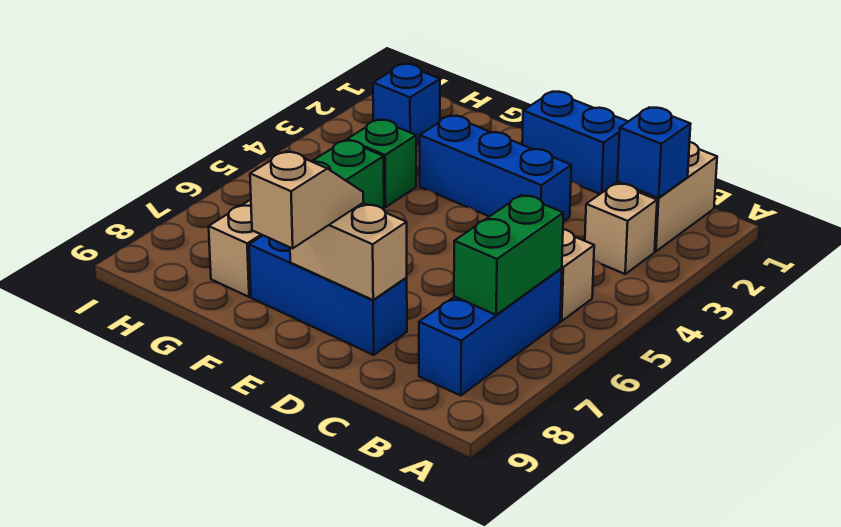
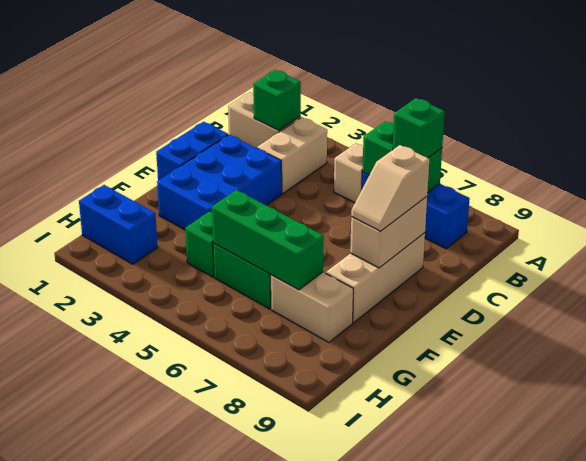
blue brick B2 level 2 -> green brick B2 level 2
tan brick B3 level 1 -> tan brick B3:C3 level 1
none -> green brick B7 level 3
blue brick D3:F3 level 1 -> blue brick D2:F3 level 1
blue brick D8:F8 level 1 -> tan brick D8:F8 level 1
tan slope E8:E9 level 3 top 9 -> tan slope D8:E8 level 3 top D
none -> green brick G5:G7 level 2
blue brick H2 level 1 -> blue brick H1:H2 level 1

